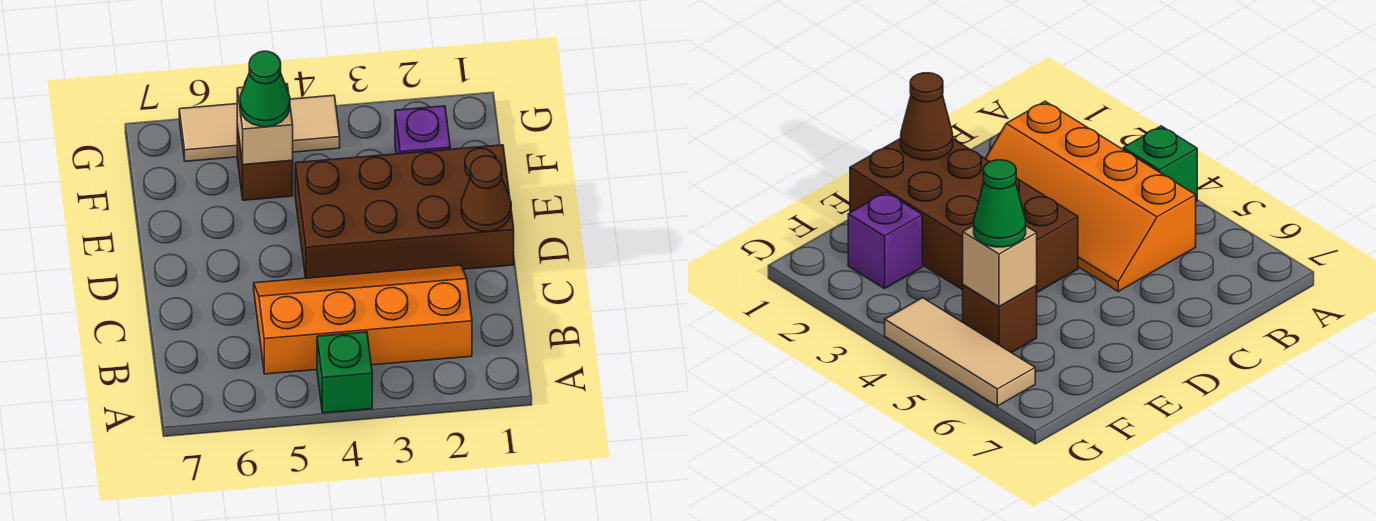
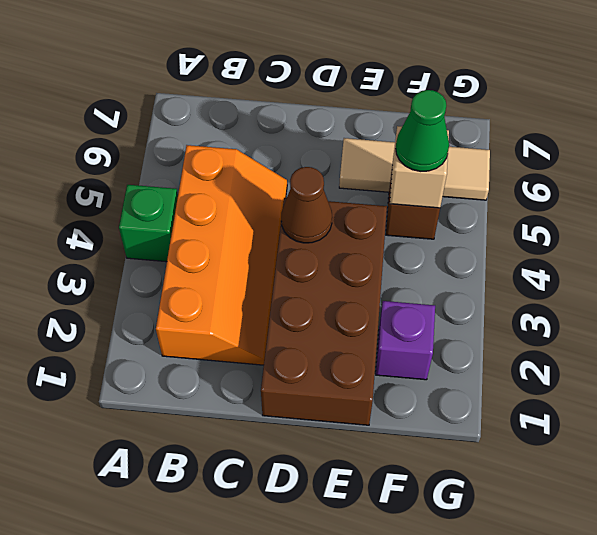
brown cone D1 level 2 -> brown cone D4 level 2
tan tile G4:G6 level 1 -> tan tile E6:G6 level 1

